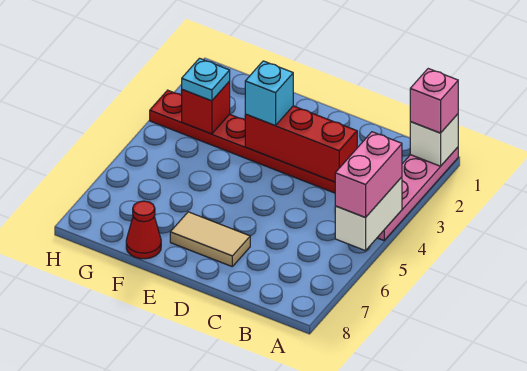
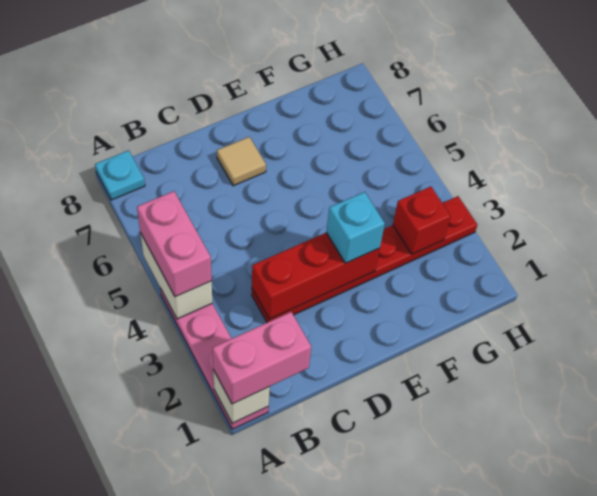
pink brick A1 level 3 -> pink brick A1:B1 level 3
tan tile D7:E7 level 1 -> tan tile D7 level 1
red cone F8 level 1 -> none
cyan plate G3 level 3 -> cyan plate A8 level 1

